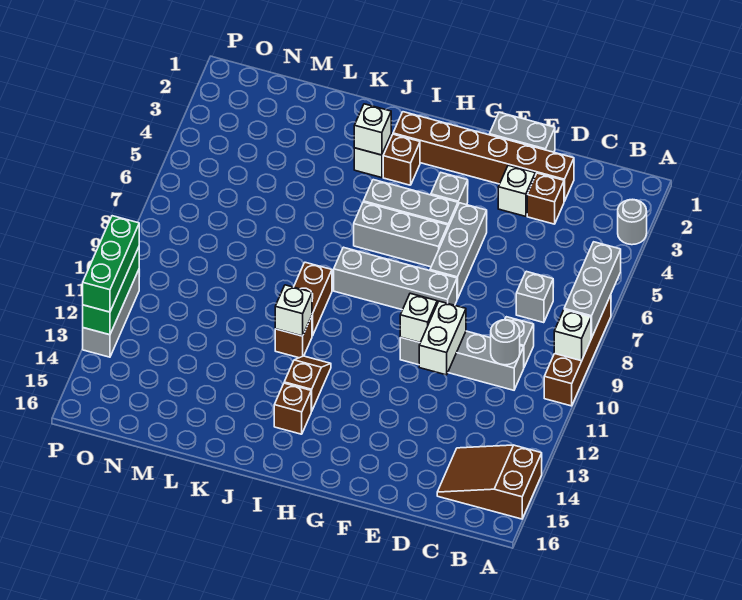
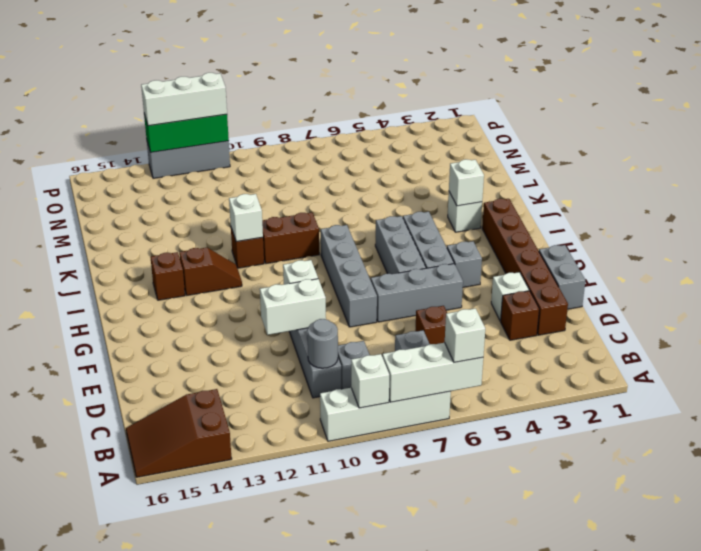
grey round brick A3 level 1 -> none
grey brick A6:A8 level 2 -> white brick A6:A8 level 2
none -> white brick A6 level 3
brown brick A7:A10 level 1 -> white brick A7:A10 level 1
brown slope A14:C15 level 1 top A -> brown slope A14:B16 level 1 top 14
brown brick I3 level 1 -> brown brick D6 level 1
green brick P11:P13 level 3 -> white brick P11:P13 level 3

